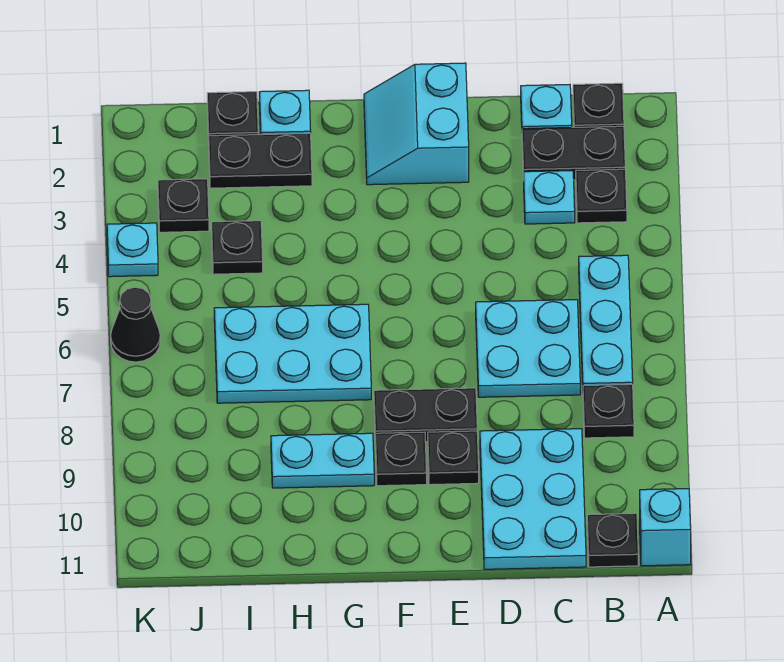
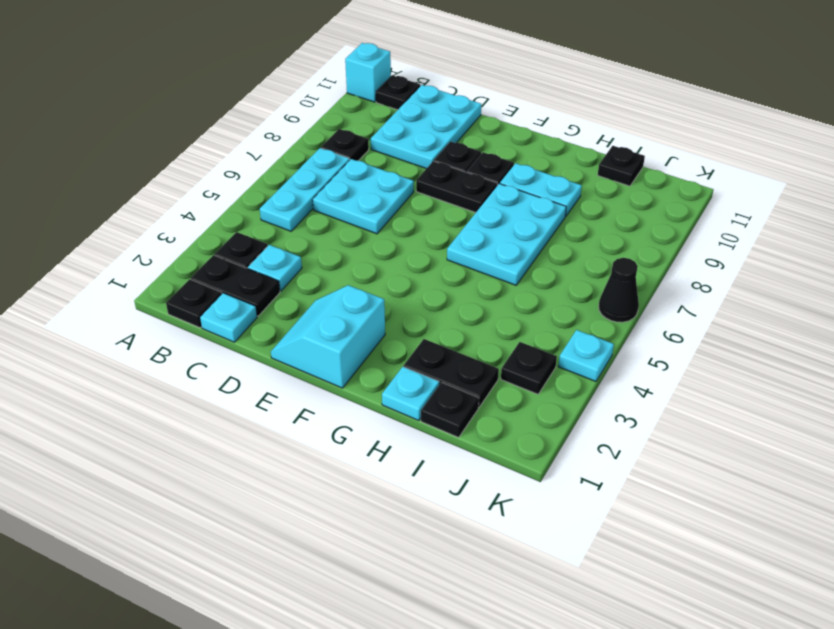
cyan slope E1:F2 level 1 top E -> cyan slope E1:F2 level 1 top F
cyan plate G6:I7 level 1 -> cyan plate G6:H8 level 1
black plate I4 level 1 -> black plate I11 level 1

